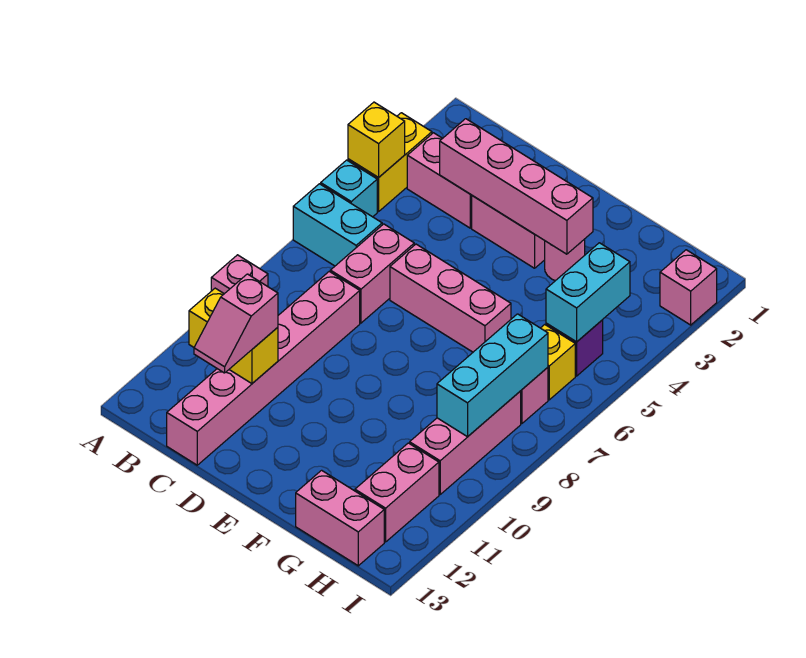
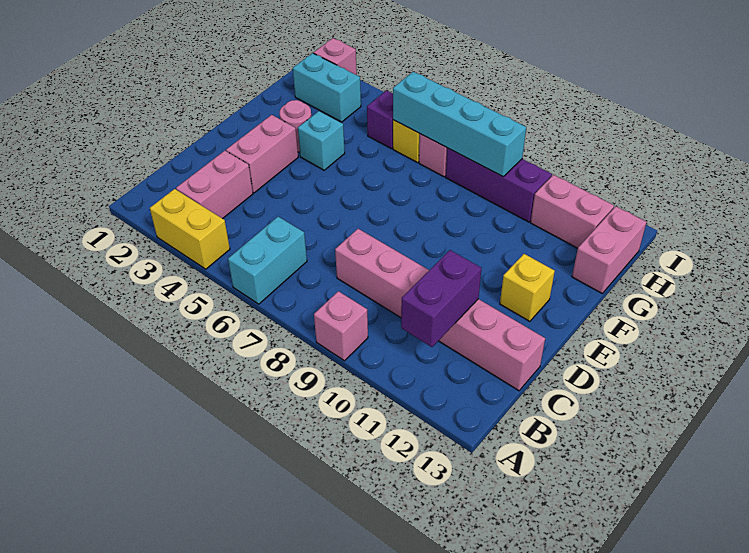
yellow brick A4 level 2 -> yellow brick E12 level 1
cyan brick A5 level 1 -> cyan brick F4 level 1
yellow brick B11:C11 level 2 -> purple brick B11:C11 level 2
pink brick C3:F3 level 2 -> none
pink brick C6:C7 level 1 -> none
pink slope C11:C12 level 3 top 11 -> none
pink brick D6:F6 level 1 -> none
cyan brick H4:H5 level 2 -> cyan brick H2:H3 level 1
cyan brick H7:H9 level 2 -> cyan brick H6:H9 level 2
pink brick H8:H10 level 1 -> purple brick H8:H10 level 1

